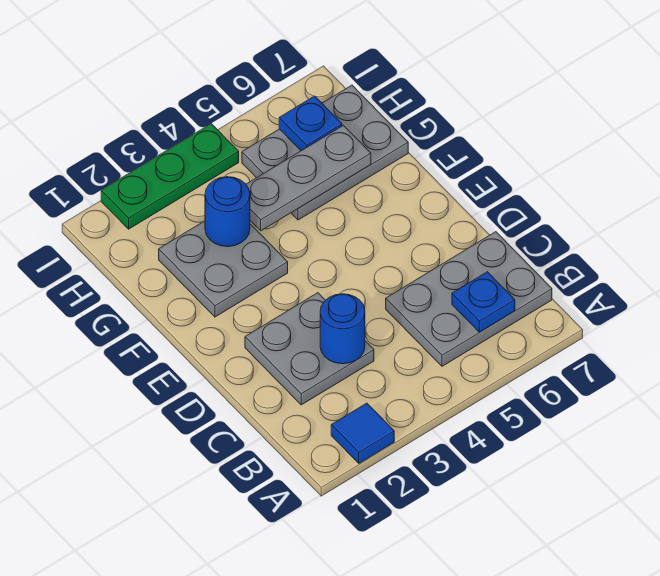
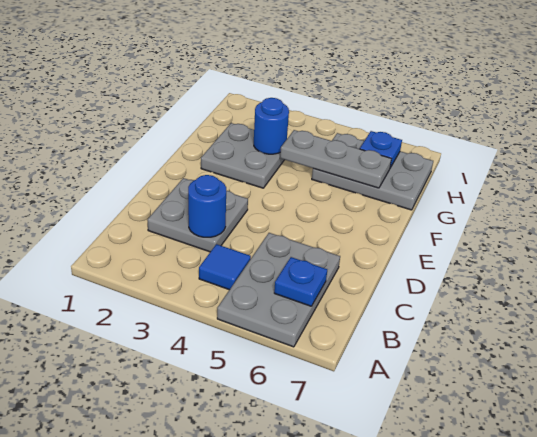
blue tile A2 level 1 -> blue tile B4 level 1
grey plate B5:C7 level 1 -> grey plate A5:C6 level 1
green plate I2:I4 level 1 -> none

